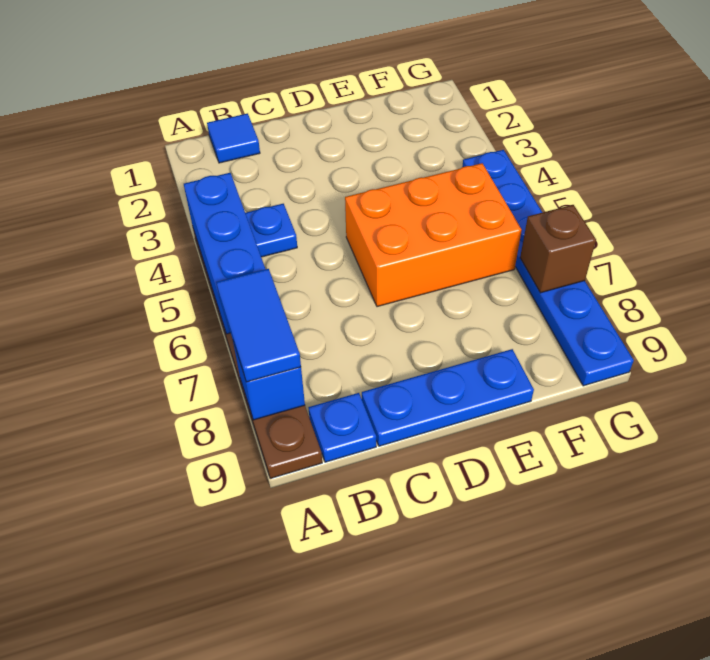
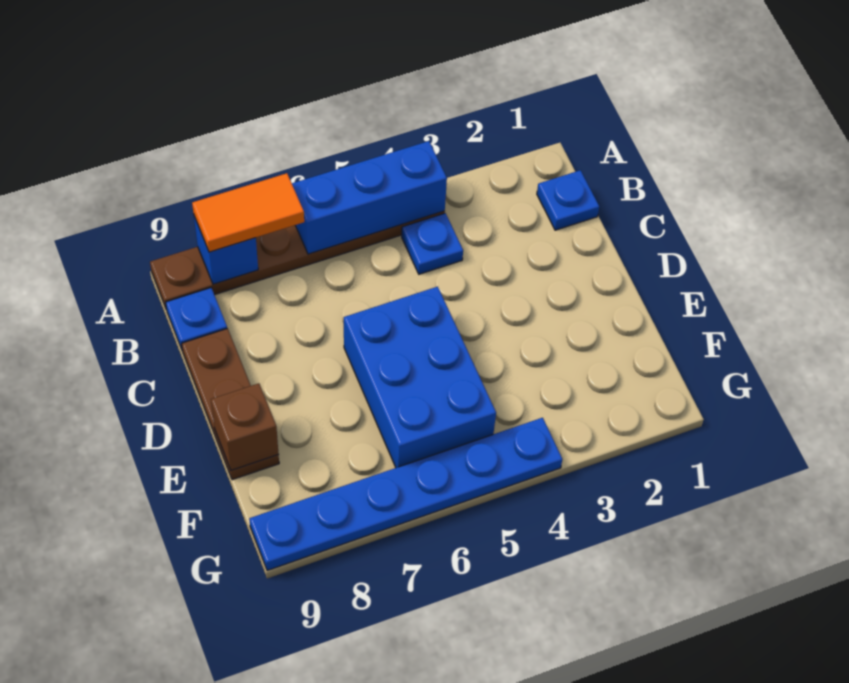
blue tile A7:A8 level 3 -> orange tile A7:A8 level 3
blue tile B1 level 1 -> blue plate B1 level 1
blue plate C9:E9 level 1 -> brown plate C9:E9 level 1
orange brick D5:F6 level 1 -> blue brick D5:F6 level 1
brown brick G7 level 2 -> brown brick E9 level 2

